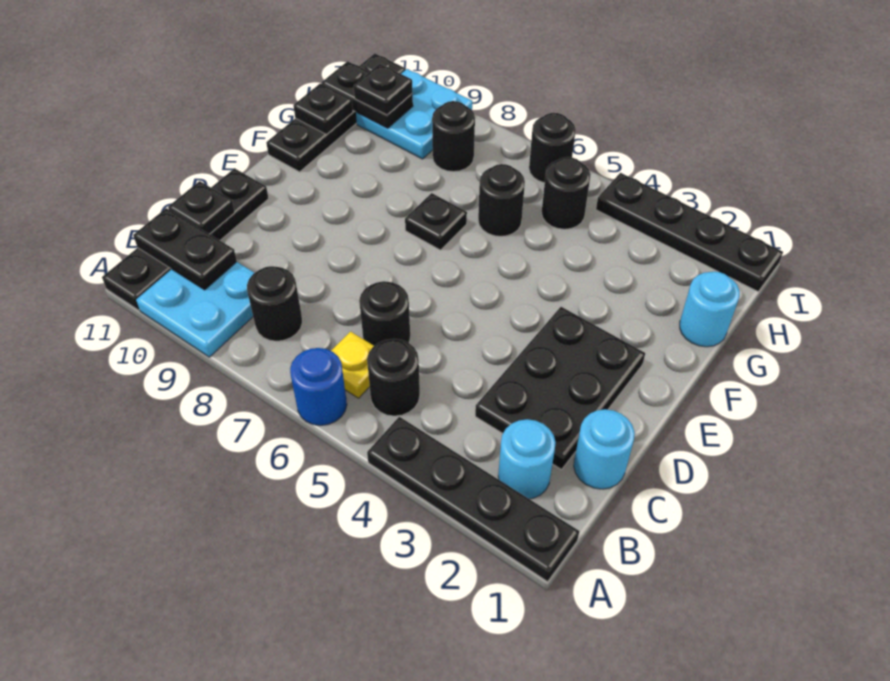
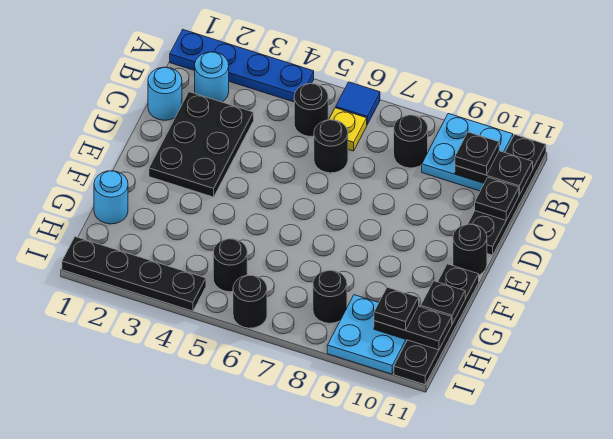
black plate A1:A4 level 1 -> blue plate A1:A4 level 1
blue round brick A6 level 1 -> blue tile A6 level 1
black plate F7 level 1 -> black plate B10 level 3
black round brick G6 level 1 -> black round brick E11 level 1

